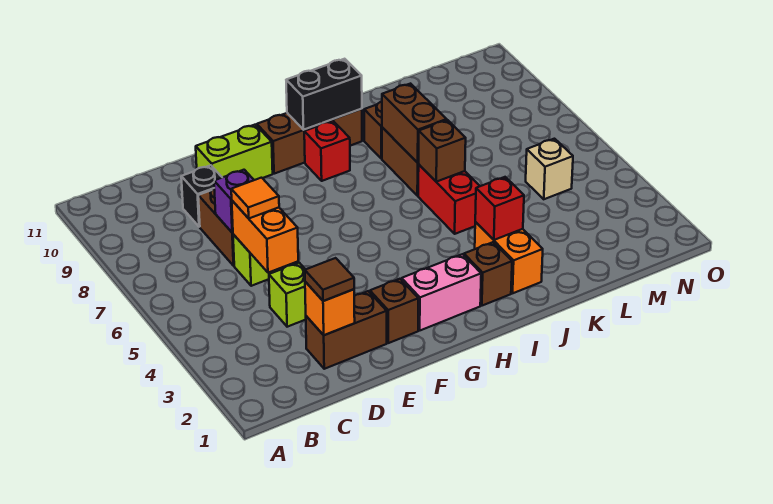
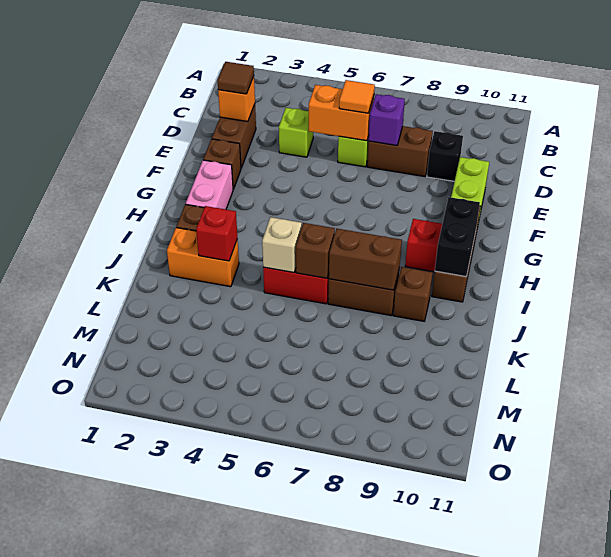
tan brick M5 level 1 -> tan brick J5 level 2

